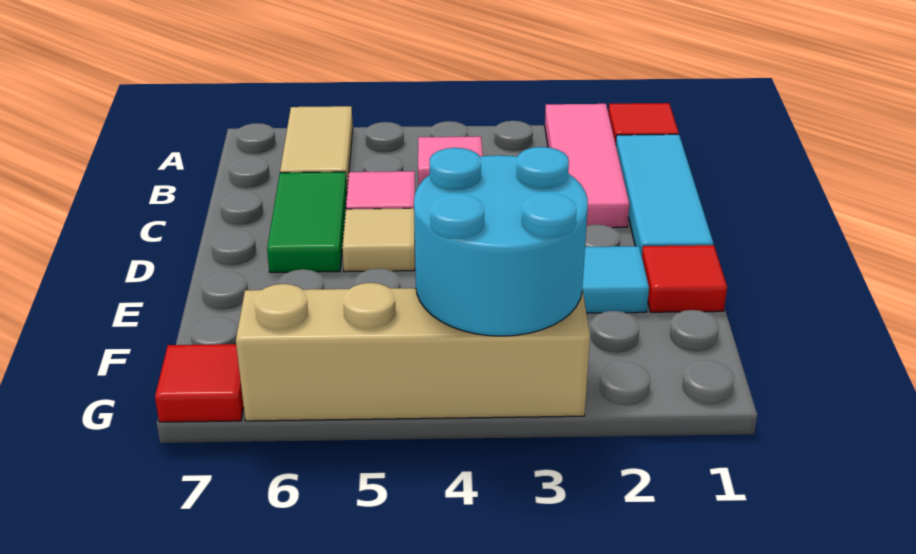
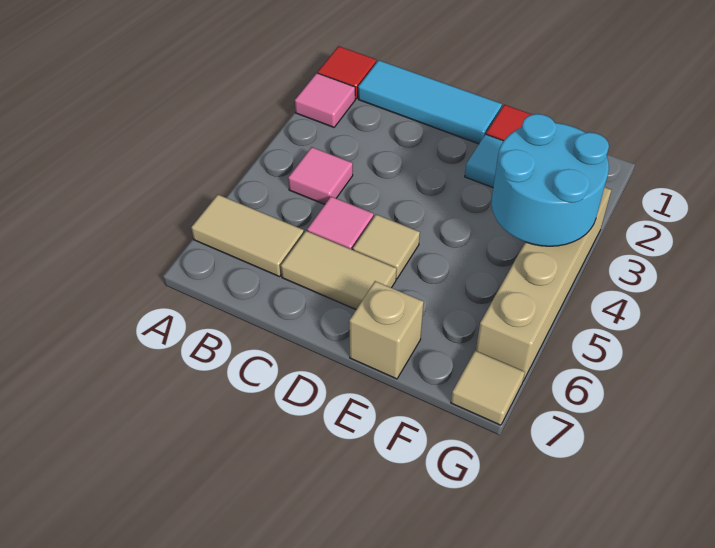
pink tile A2:C2 level 1 -> pink tile A2 level 1
green tile C6:D6 level 1 -> tan tile C6:D6 level 1
none -> tan brick E7 level 1
red tile G7 level 1 -> tan tile G7 level 1

